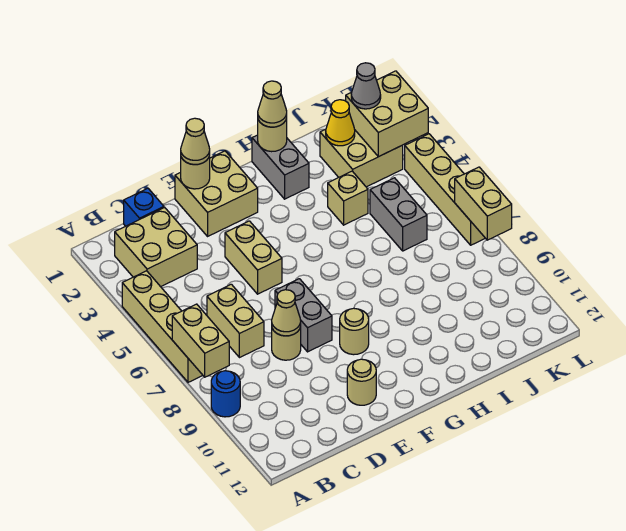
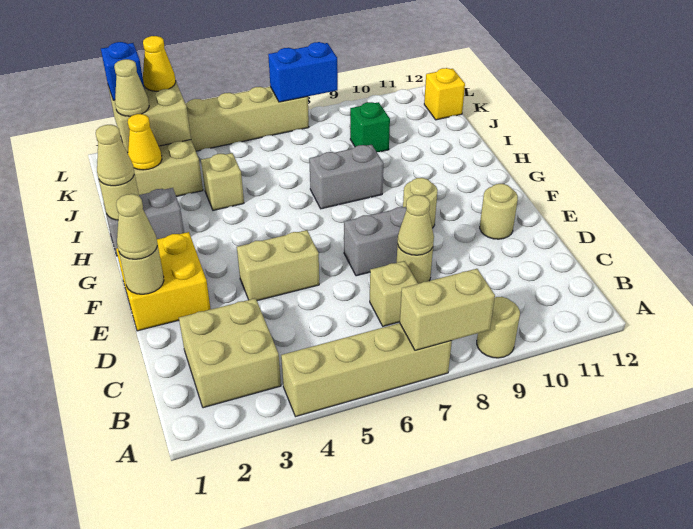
blue round brick A9 level 1 -> tan round brick A9 level 1
blue brick C1 level 1 -> blue brick L2 level 3
tan brick C6:C7 level 1 -> tan brick C7 level 1
tan brick E1:F2 level 1 -> yellow brick E1:F2 level 1
grey brick J5:J6 level 1 -> grey brick H7:H8 level 1
none -> green brick J9 level 1
grey cone K2 level 3 -> tan cone K2 level 3
none -> yellow brick K12 level 1
none -> yellow cone L3 level 3
tan brick L7:L8 level 2 -> blue brick L7:L8 level 2

